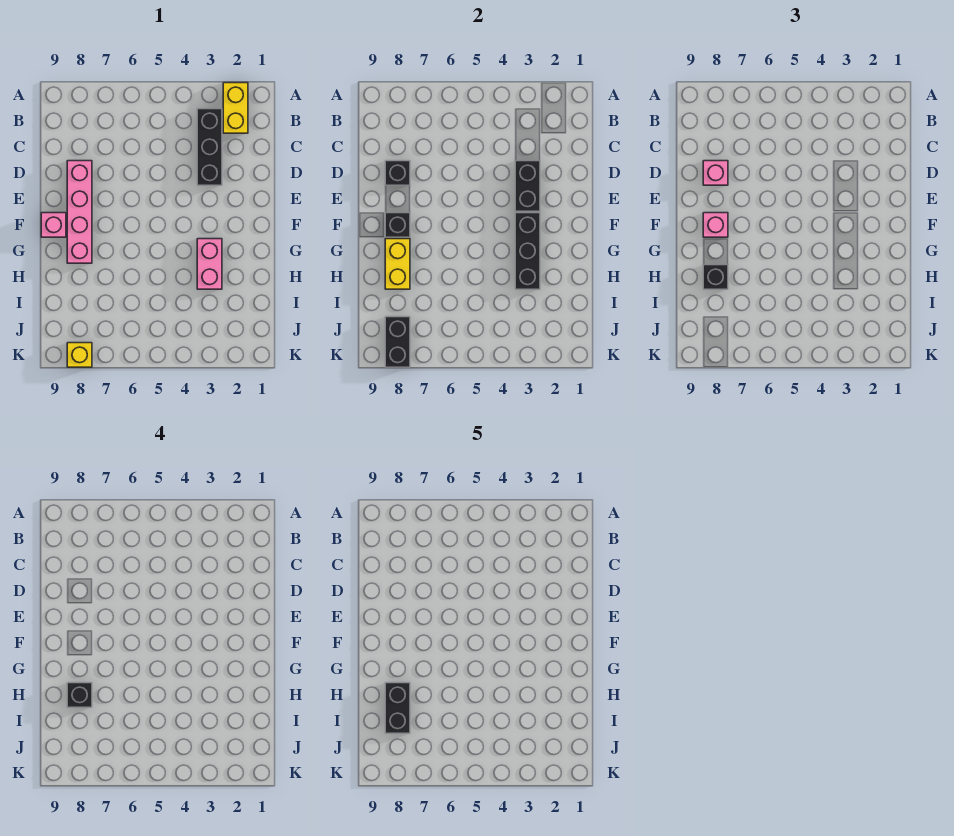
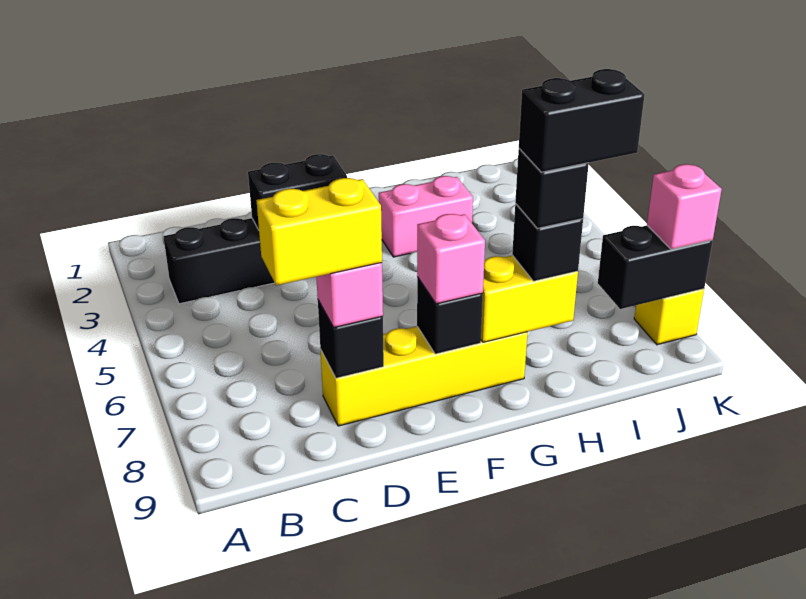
yellow brick A2:B2 level 1 -> yellow brick C8:D8 level 4
pink brick D8:G8 level 1 -> yellow brick D8:G8 level 1
black brick F3:H3 level 2 -> none
pink brick F9 level 1 -> pink brick K8 level 3

